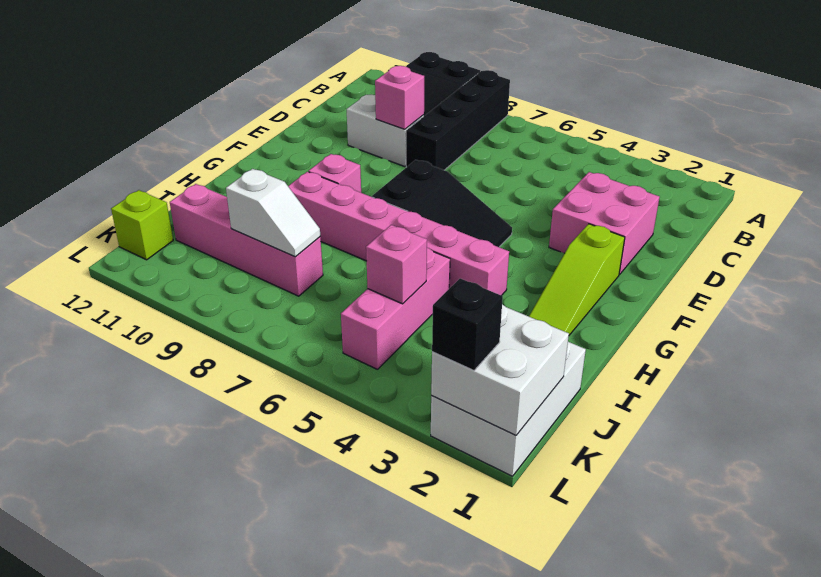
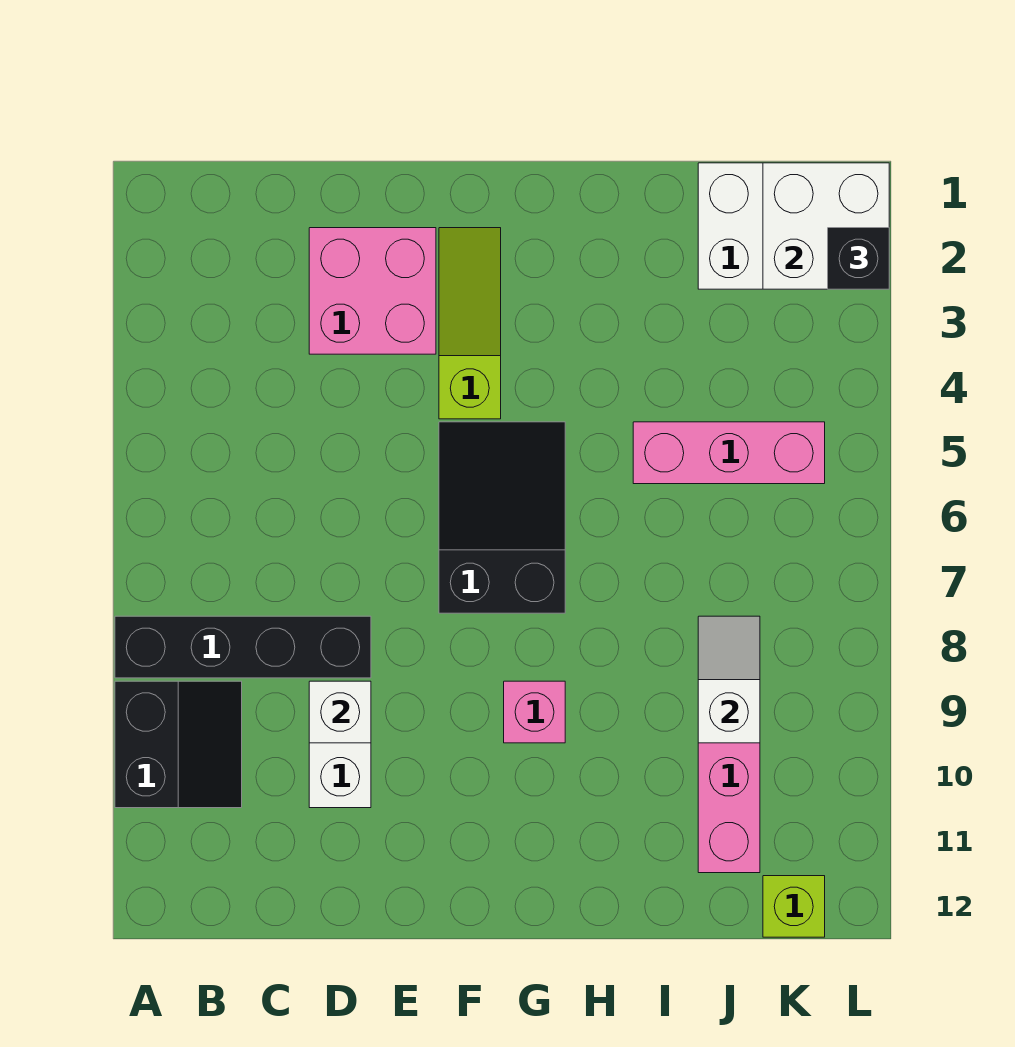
pink brick D9 level 2 -> white brick D9 level 2
lime slope F2:H2 level 1 top F -> lime slope F2:F4 level 1 top 4
pink brick H4:H9 level 1 -> none
pink brick J5 level 2 -> none

